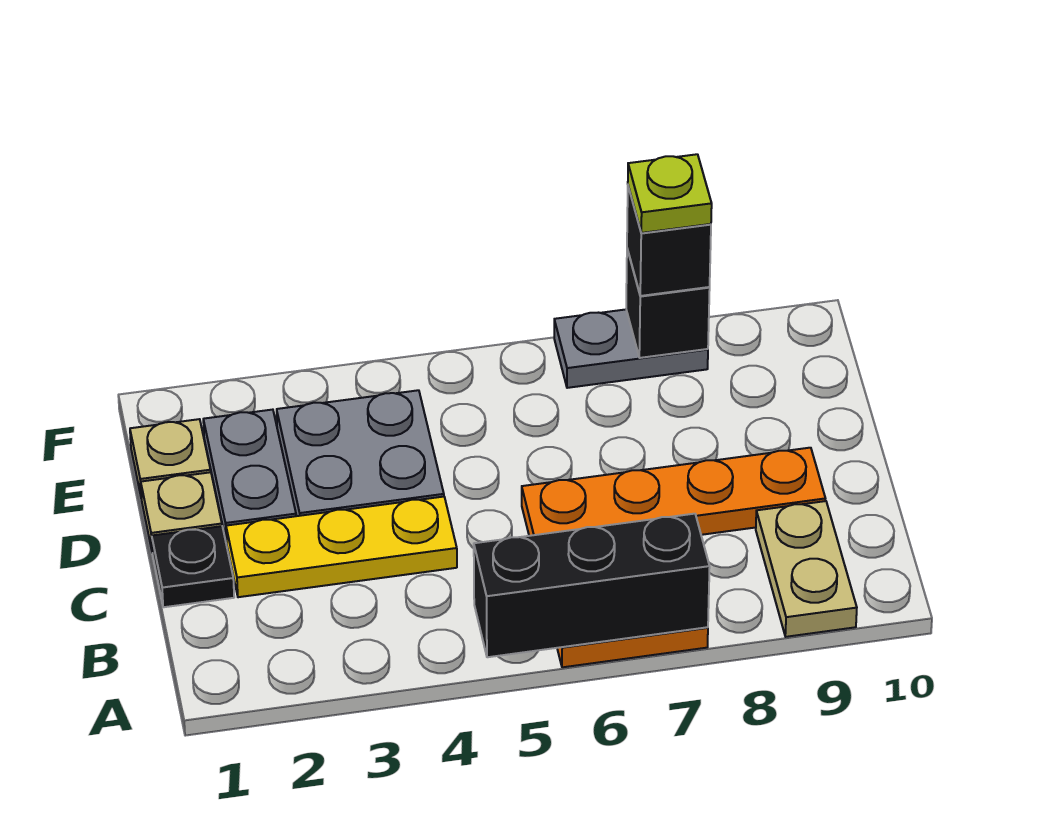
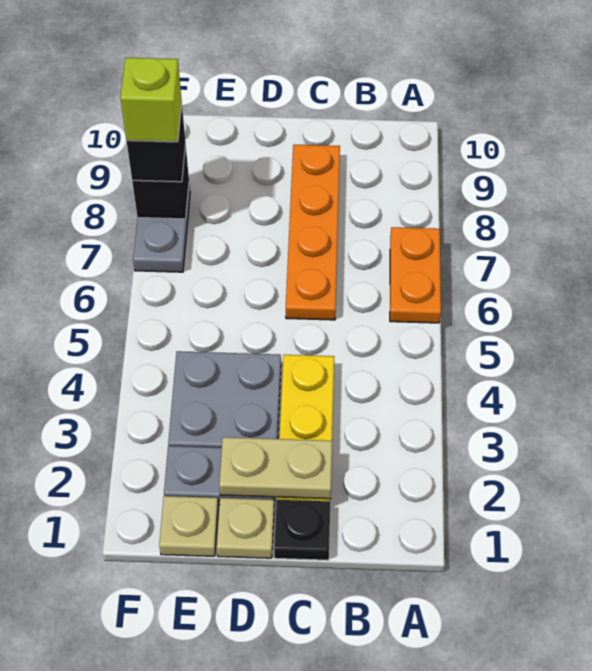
black brick A5:A7 level 2 -> none
tan plate A9:B9 level 1 -> tan plate C2:D2 level 2
lime plate F8 level 4 -> lime brick F8 level 4

